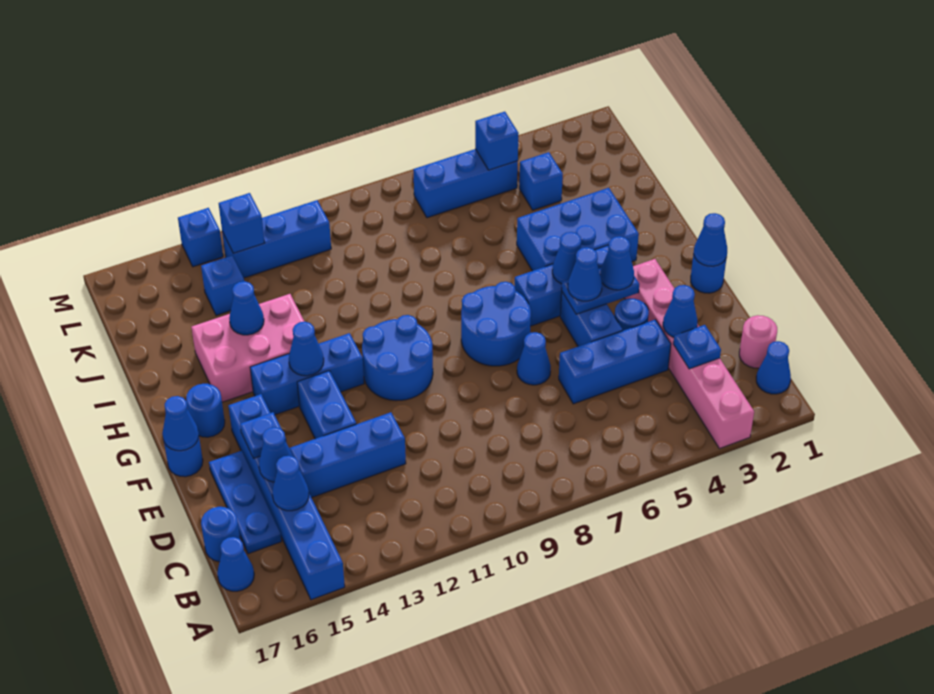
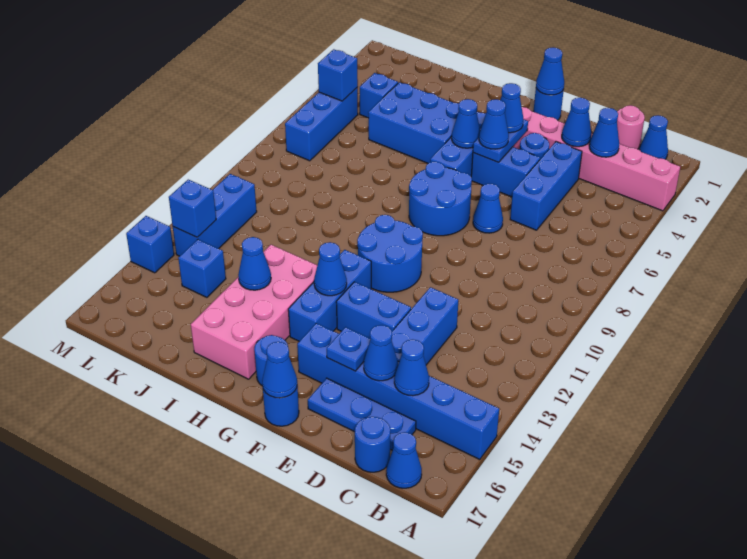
blue plate C3 level 2 -> blue cone C3 level 2
blue brick H3:I5 level 1 -> blue brick H4:J5 level 1
pink brick H13:I15 level 1 -> pink brick H13:I16 level 1

